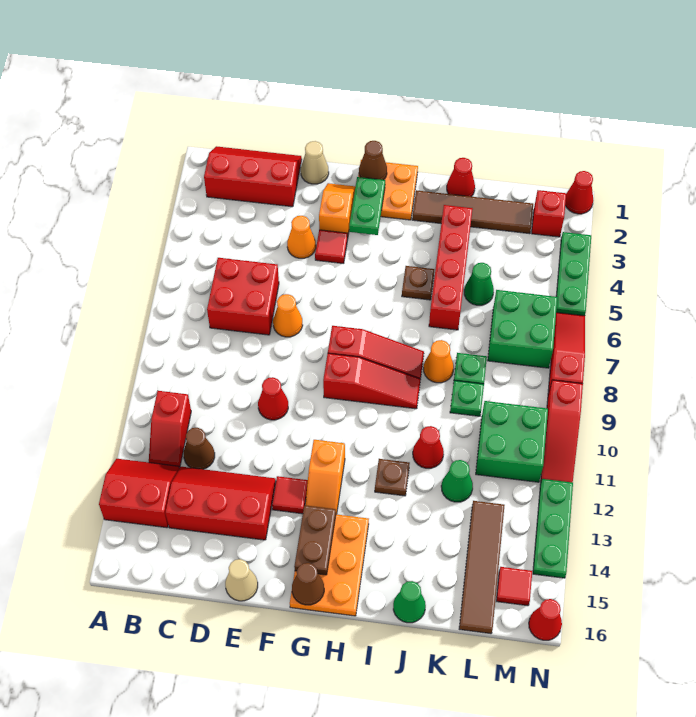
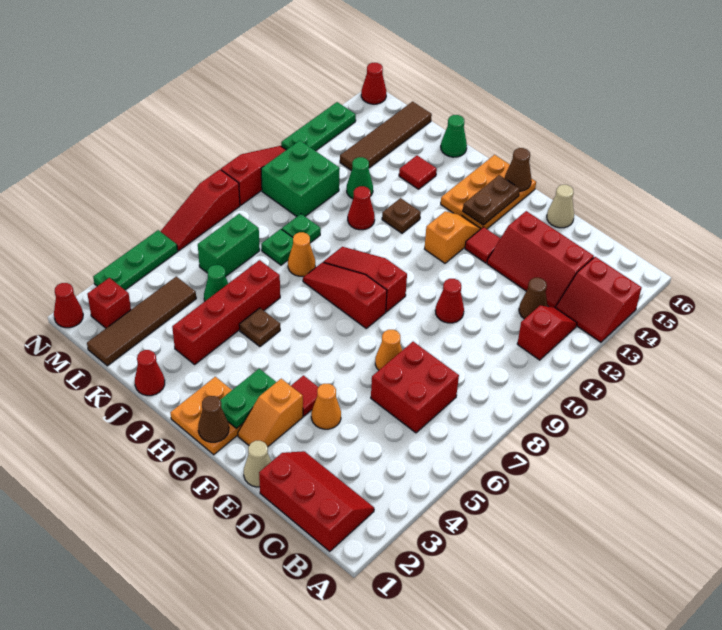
red slope B1:D2 level 1 top 2 -> red slope B1:D2 level 1 top 1
brown tile I2:L2 level 1 -> brown tile L1:L4 level 1
green brick L6:M7 level 1 -> green brick L6:L7 level 1
red tile M15 level 1 -> red tile J14 level 1

